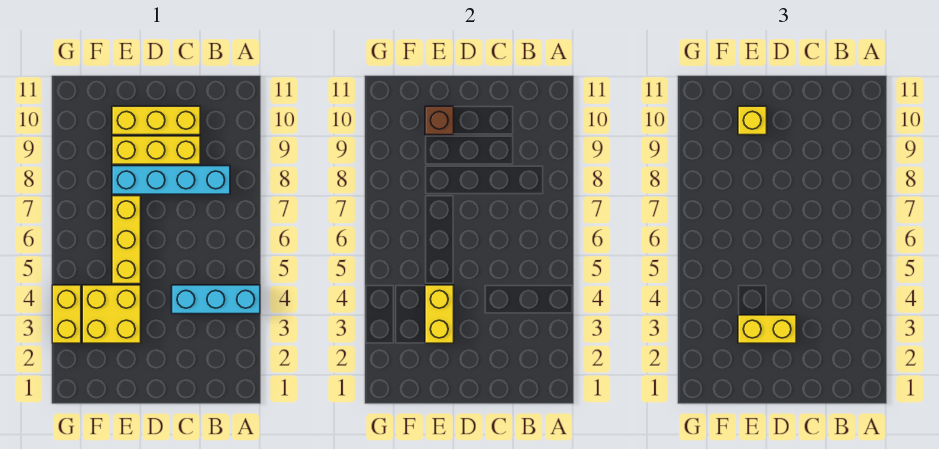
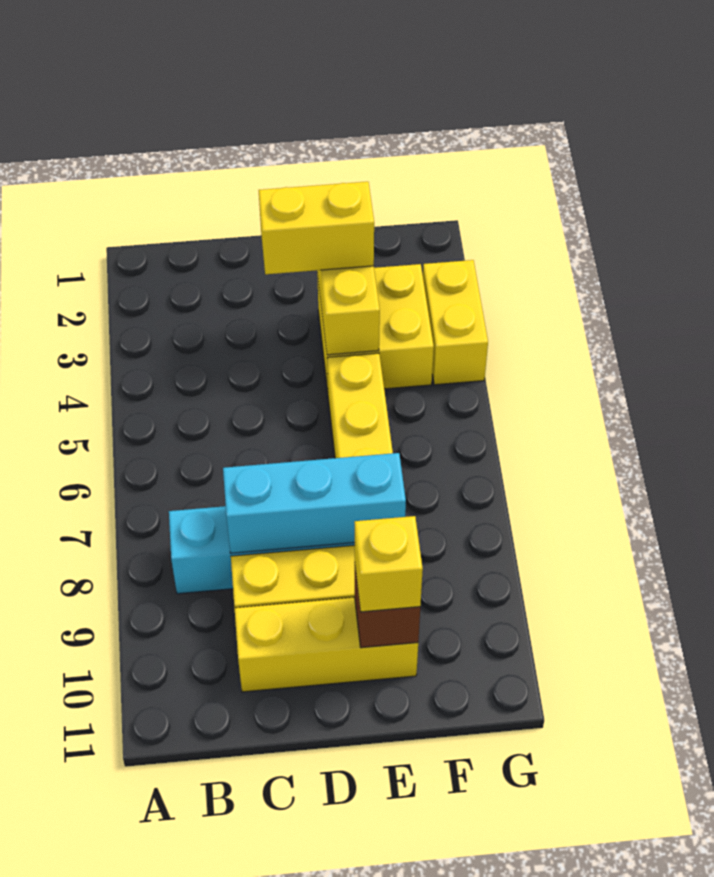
cyan brick A4:C4 level 1 -> cyan brick C8:E8 level 2

